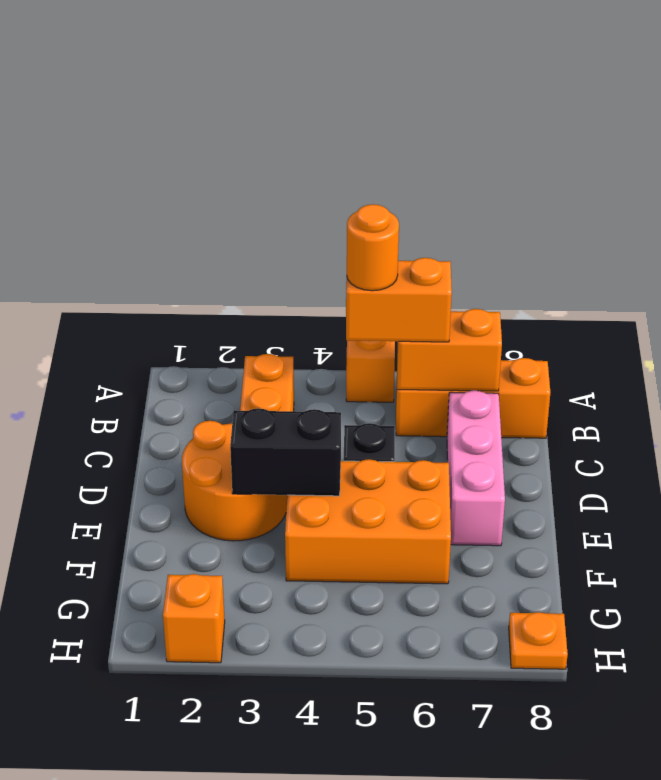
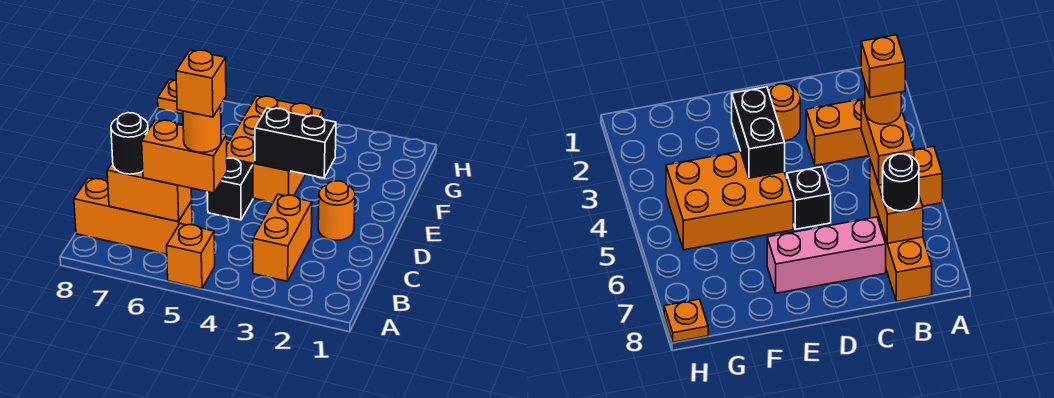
none -> black round brick B7 level 3
orange round brick D2:E3 level 1 -> orange round brick D2 level 1
orange brick E4:F6 level 1 -> orange brick E4:G5 level 1
orange brick H2 level 1 -> orange brick B5 level 5

